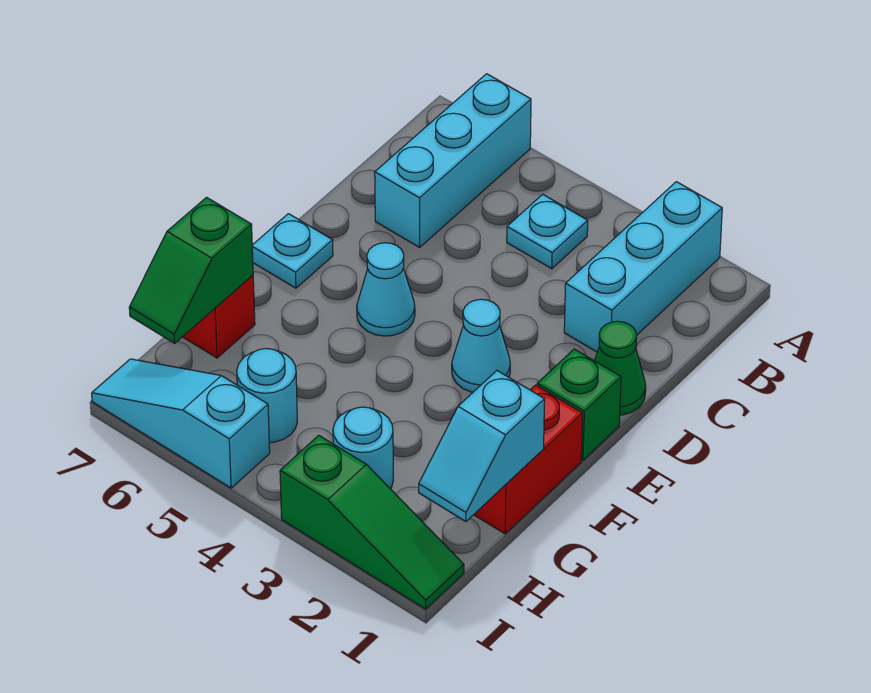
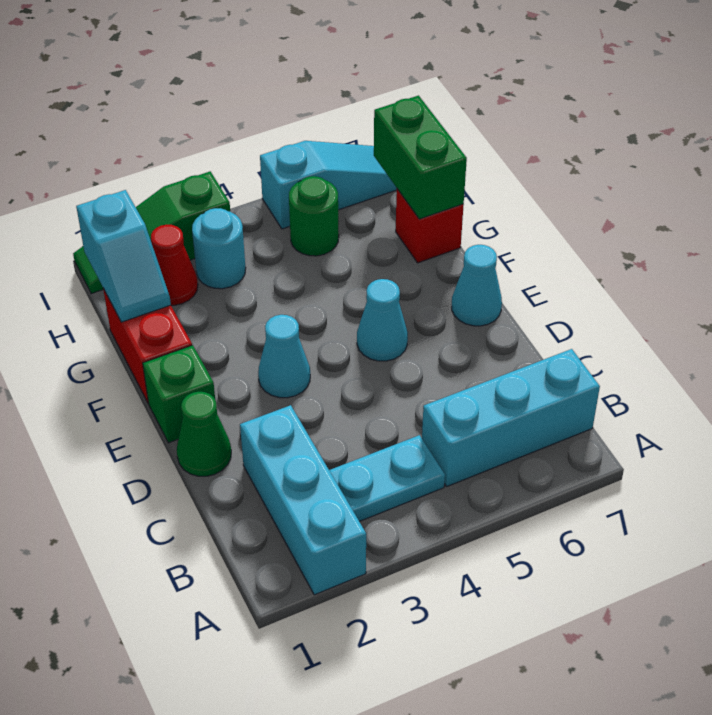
cyan brick A6:C6 level 1 -> cyan brick B5:B7 level 1
cyan plate B4 level 1 -> cyan plate B3:B4 level 1
cyan plate E7 level 1 -> cyan cone E7 level 1
cyan slope G1:H1 level 2 top G -> cyan slope G1:H1 level 2 top H
green slope G7:H7 level 2 top G -> green brick G7:H7 level 2
none -> red cone H2 level 1
cyan round brick H5 level 1 -> green round brick H5 level 1

